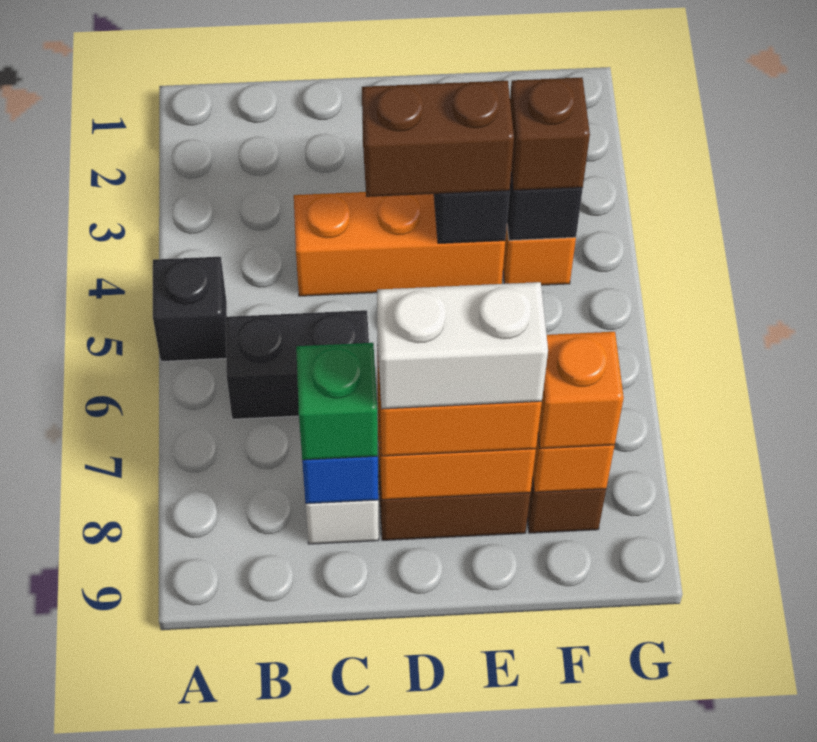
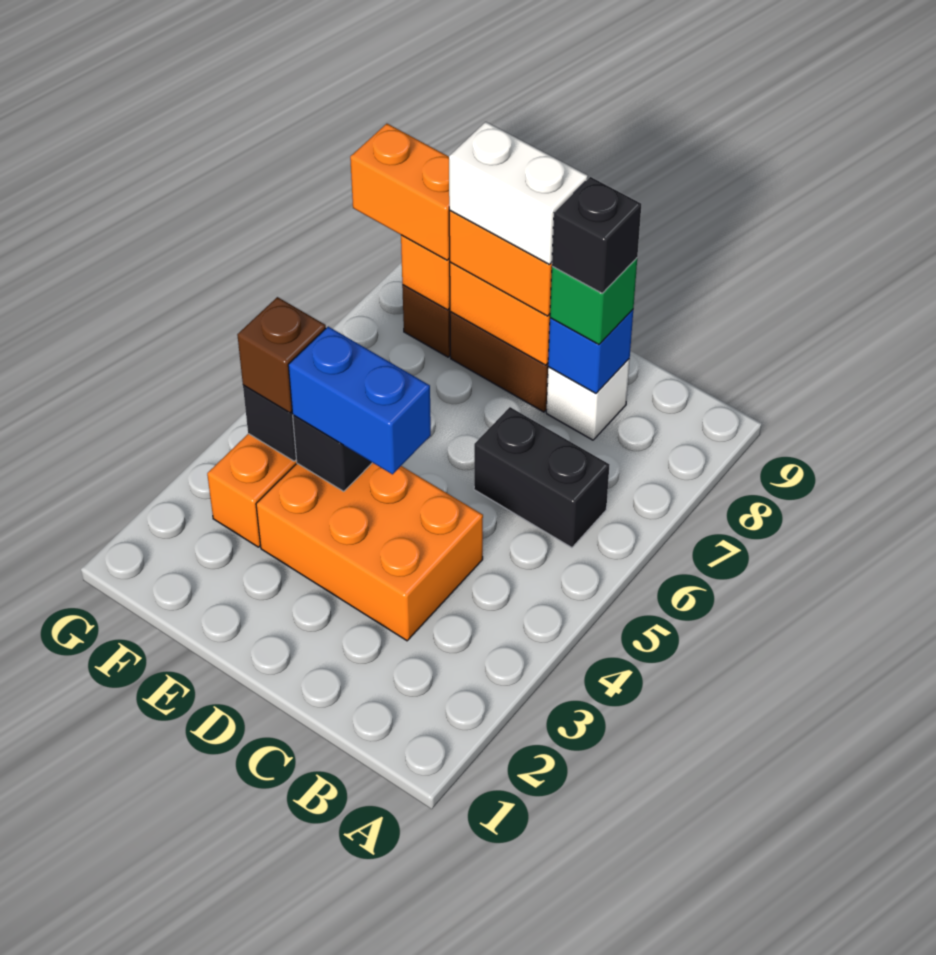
black brick A5 level 1 -> black brick C8 level 4
orange brick C4:E4 level 1 -> orange brick C3:E4 level 1
brown brick D4:E4 level 3 -> blue brick D4:E4 level 3
orange brick F8 level 3 -> orange brick F8:G8 level 3

